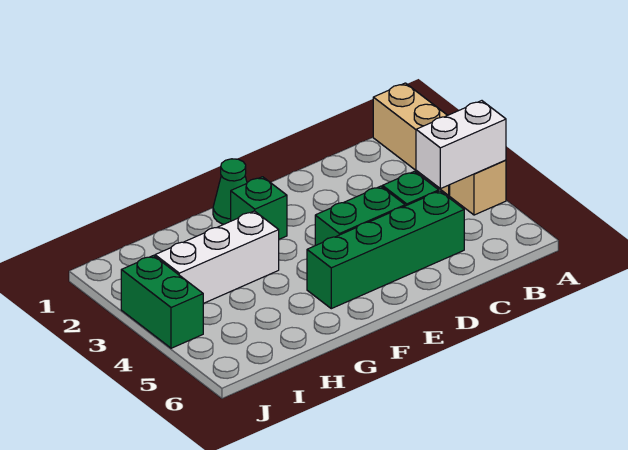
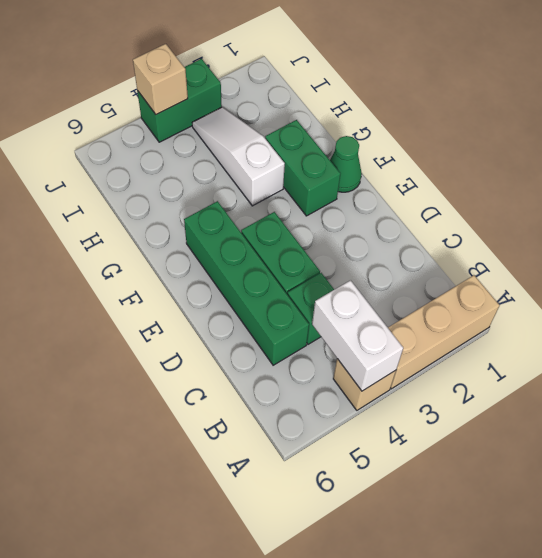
green brick F2 level 1 -> green brick F2:G2 level 1
white brick G3:I3 level 1 -> white slope G3:I3 level 1 top G
none -> tan brick J4 level 2

